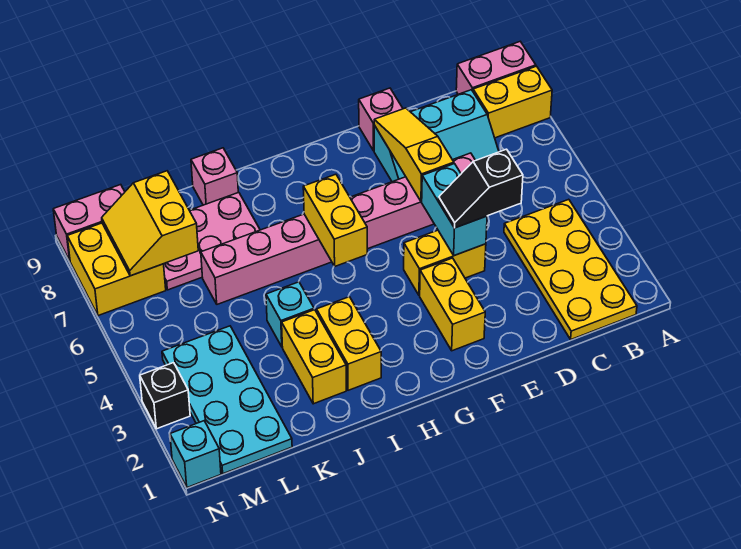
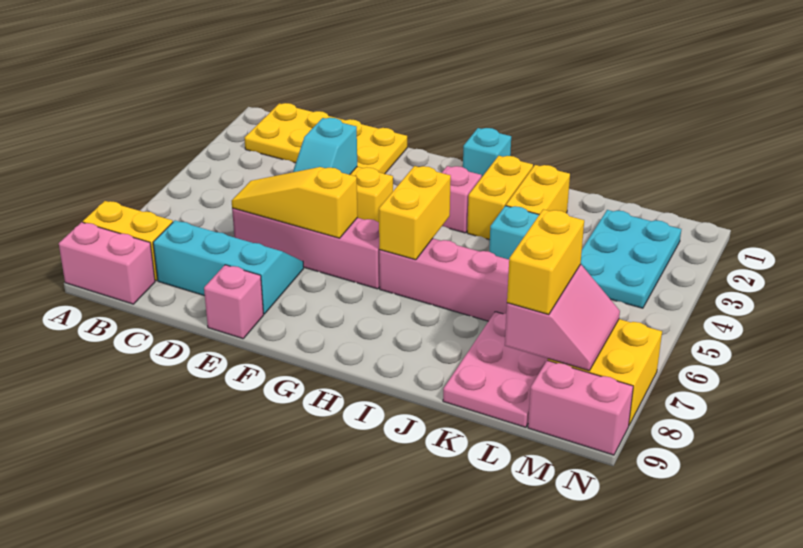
yellow plate B1:C4 level 1 -> yellow plate B1:E2 level 1
black slope D4:E4 level 3 top D -> none
cyan brick E4:E5 level 2 -> cyan slope E4:E5 level 2 top 4
yellow slope E6:E8 level 2 top 6 -> yellow slope D6:F6 level 2 top F
yellow brick F2:F3 level 1 -> yellow brick L7:L8 level 3
pink plate J7:L8 level 1 -> pink plate K7:L9 level 1
pink brick J9 level 1 -> pink brick H3 level 1
cyan plate L1:M4 level 1 -> cyan plate L2:M4 level 1
yellow slope L7:M8 level 2 top L -> pink slope L7:M8 level 2 top L
cyan brick N1 level 1 -> cyan brick H1 level 1
black brick N3 level 1 -> none

